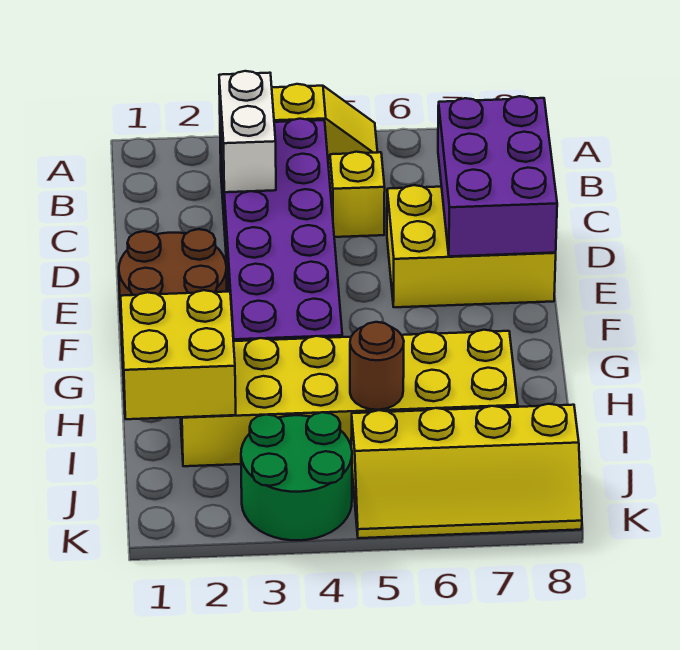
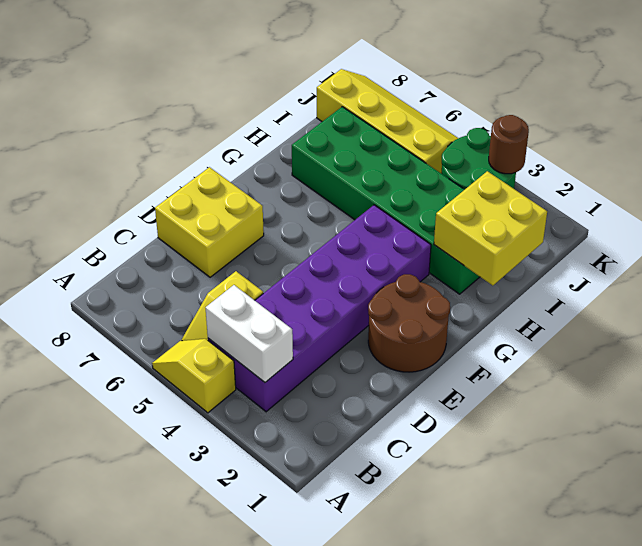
white brick B3:C3 level 2 -> white brick B3:B4 level 2
purple brick C7:E8 level 2 -> none
yellow brick D6:E8 level 1 -> yellow brick D7:E8 level 1
yellow brick H2:I7 level 1 -> green brick H2:I7 level 1
brown round brick I5 level 2 -> brown round brick K3 level 2

